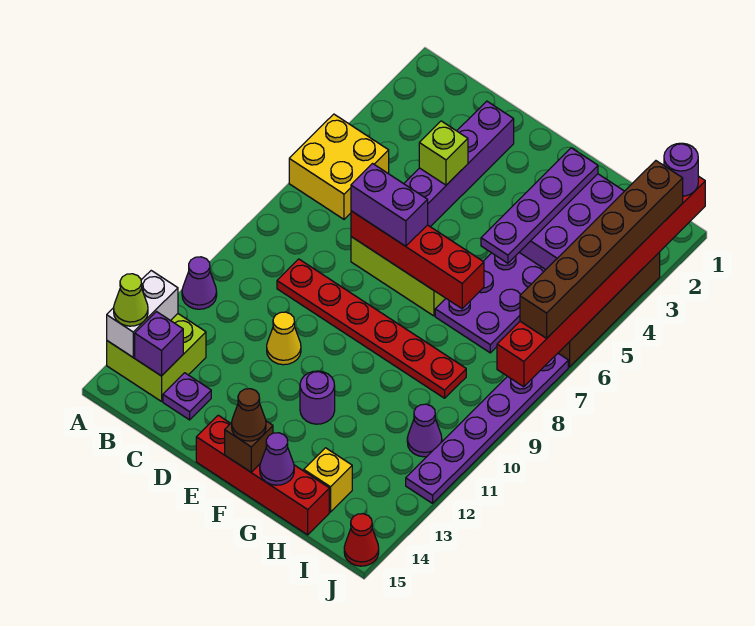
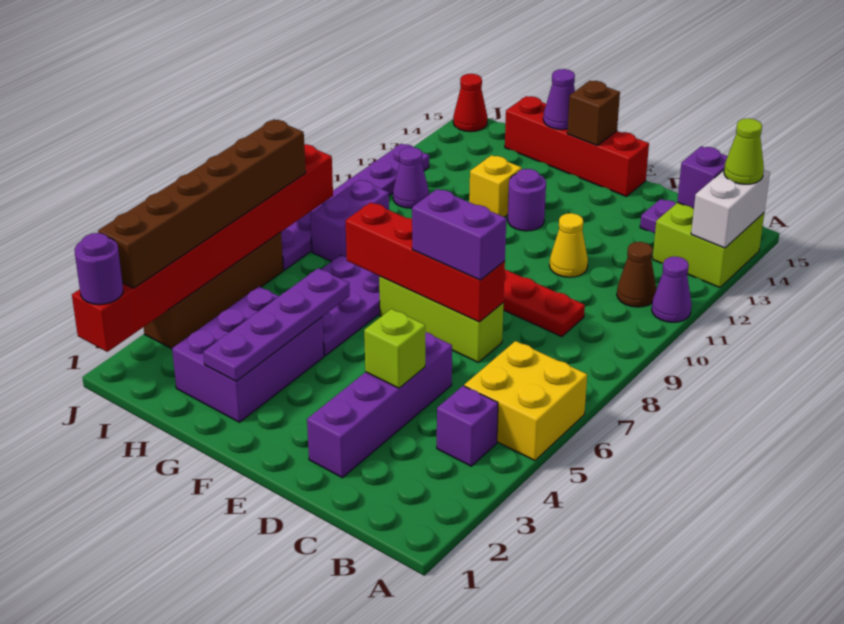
none -> purple brick B4 level 1
brown cone F15 level 3 -> brown cone B11 level 1
yellow brick H14 level 1 -> yellow brick G12 level 1
none -> purple brick I8:I9 level 1

